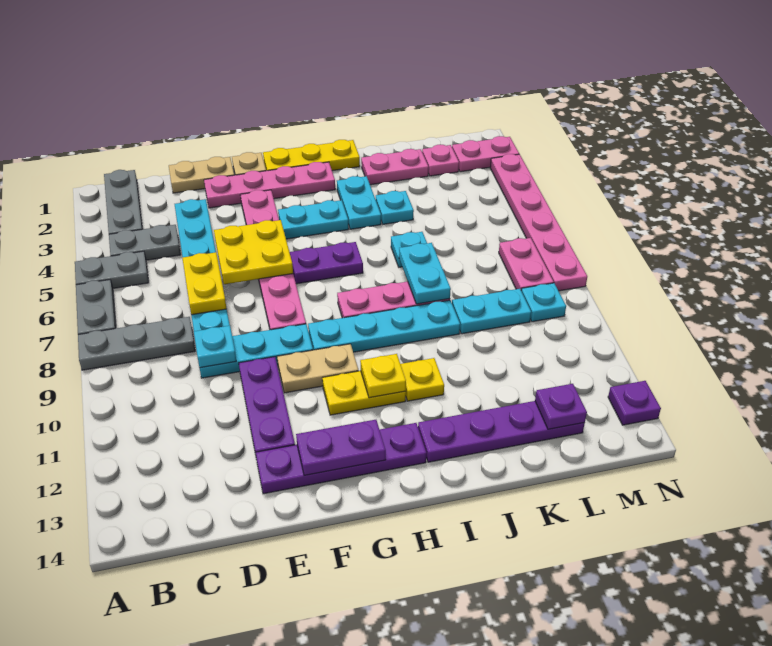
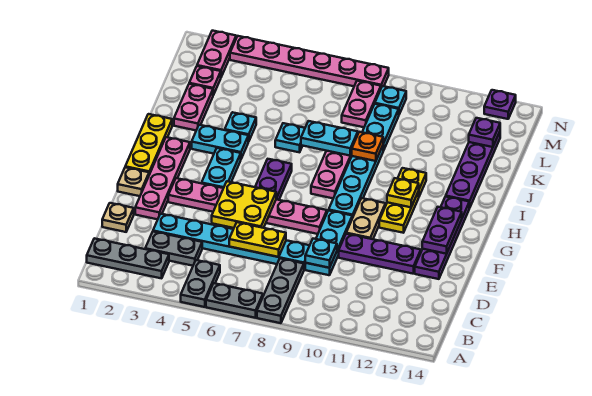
grey plate B4:C4 level 1 -> grey plate C3:C4 level 1
tan plate D1:E1 level 1 -> tan plate D1 level 1
none -> orange plate J9 level 2
pink plate M7:M8 level 1 -> pink plate L8:M8 level 1

